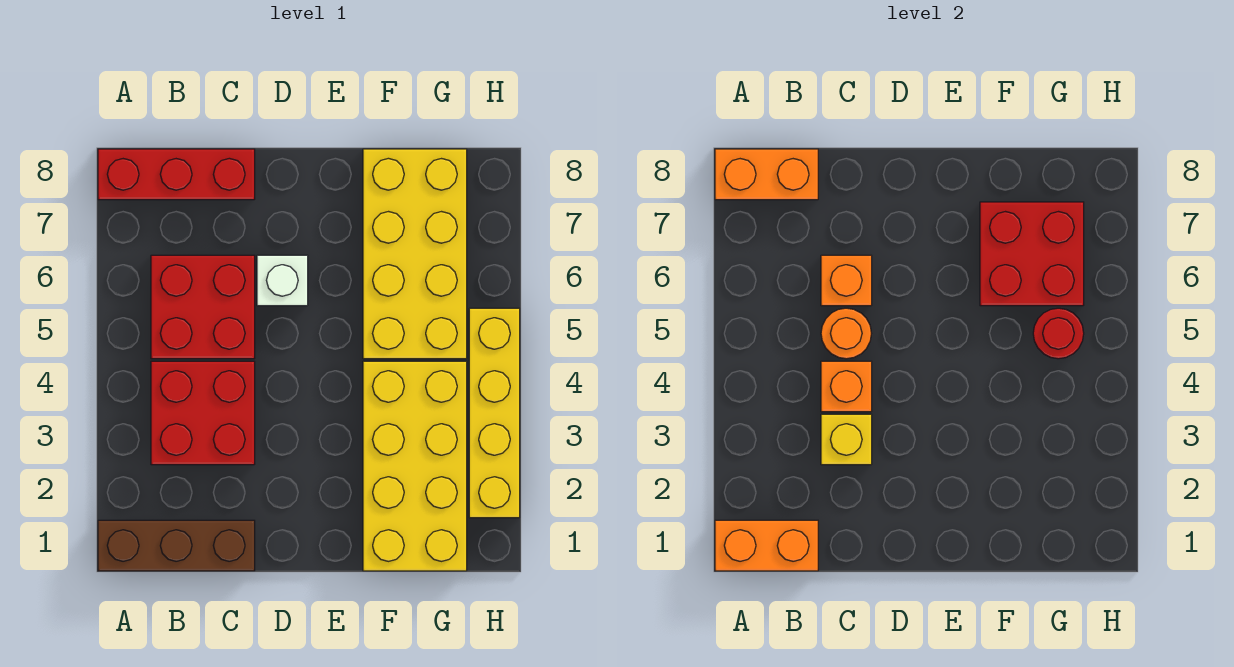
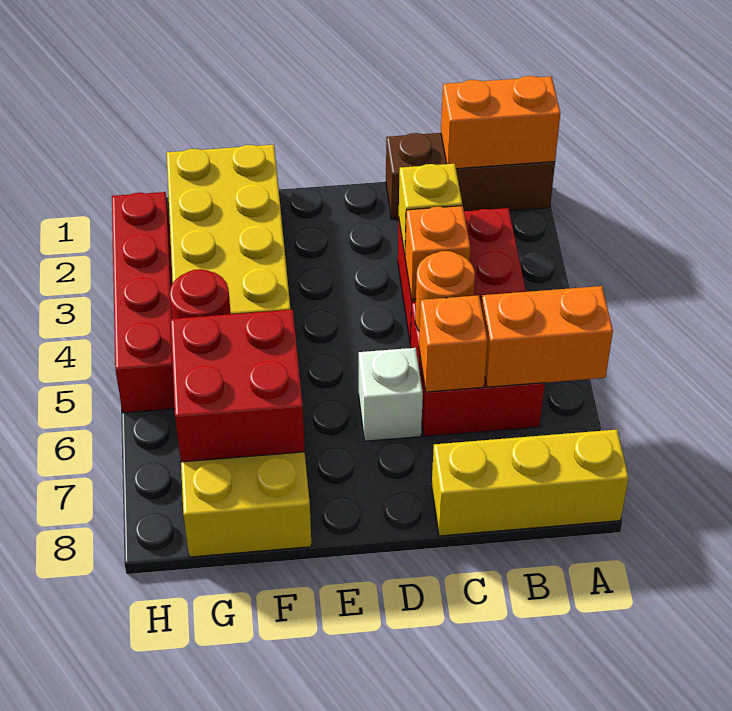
red brick A8:C8 level 1 -> yellow brick A8:C8 level 1
orange brick A8:B8 level 2 -> orange brick A6:B6 level 2
yellow brick H2:H5 level 1 -> red brick H2:H5 level 1

